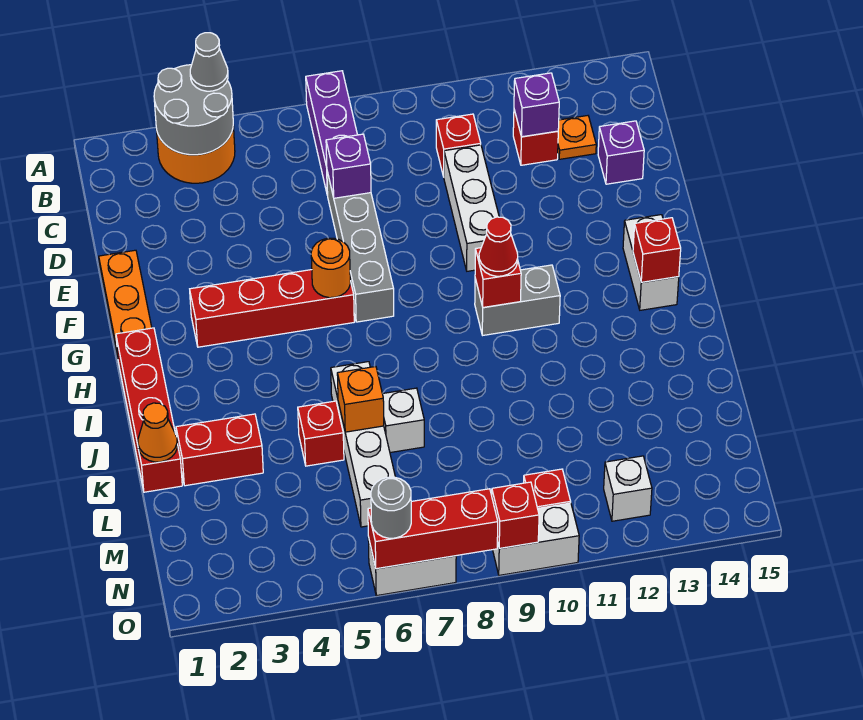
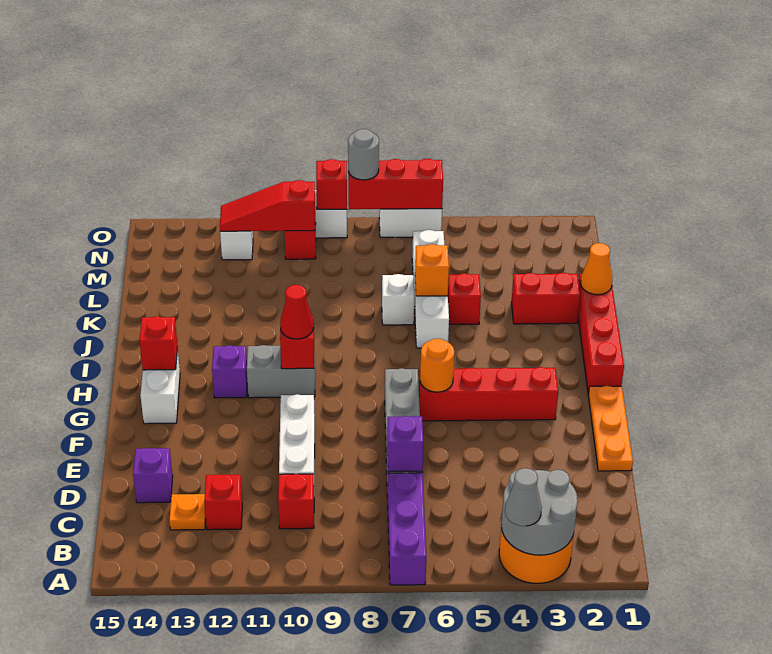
purple brick C12 level 2 -> purple brick H12 level 1
none -> red slope N10:N12 level 2 top 10
grey round brick O6 level 3 -> grey round brick O8 level 3

